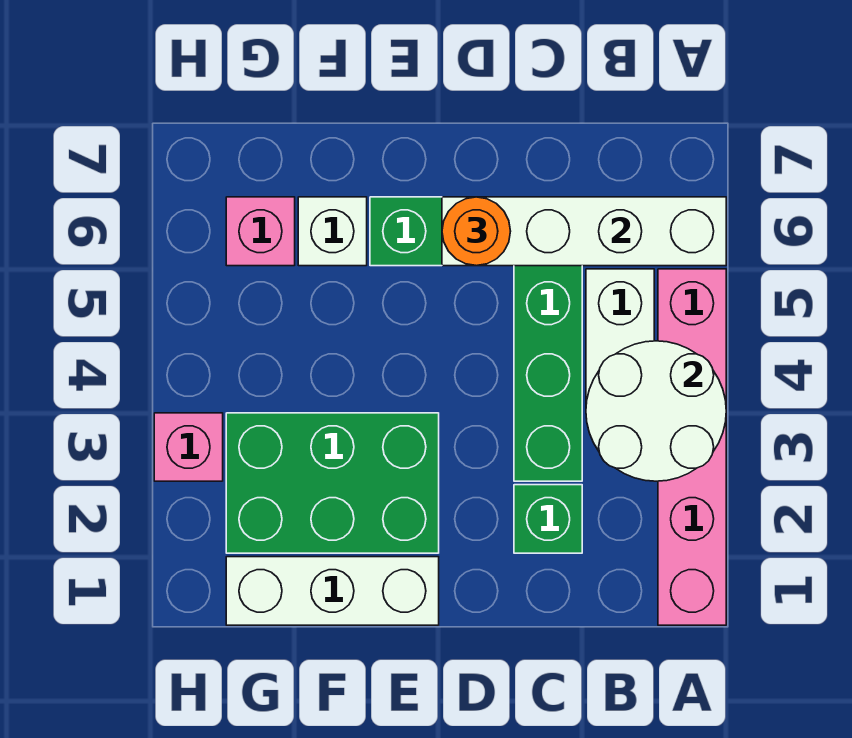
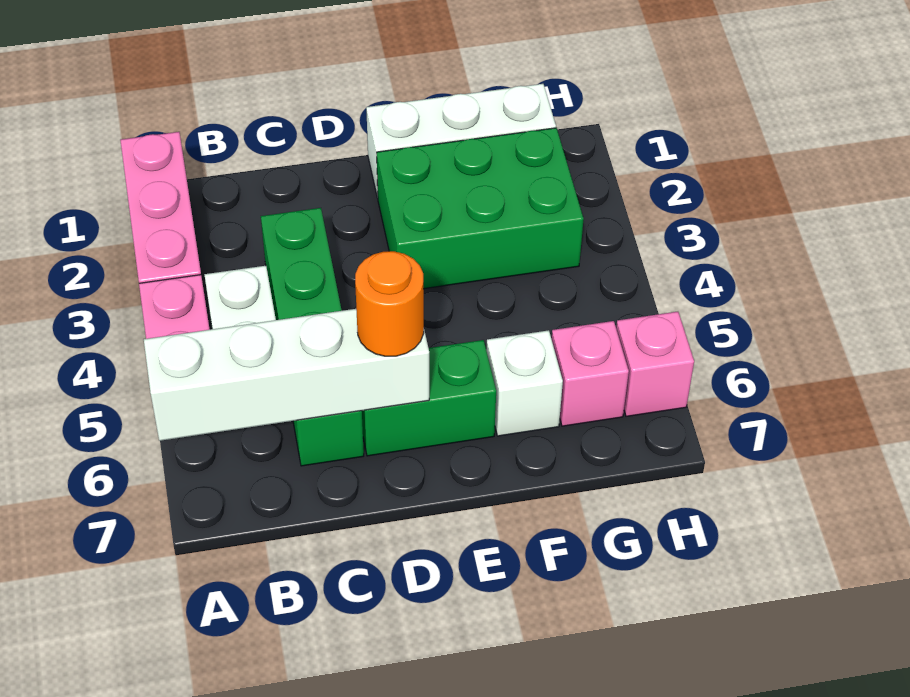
white round brick A3:B4 level 2 -> none
green brick C2 level 1 -> none
pink brick H3 level 1 -> pink brick H6 level 1

